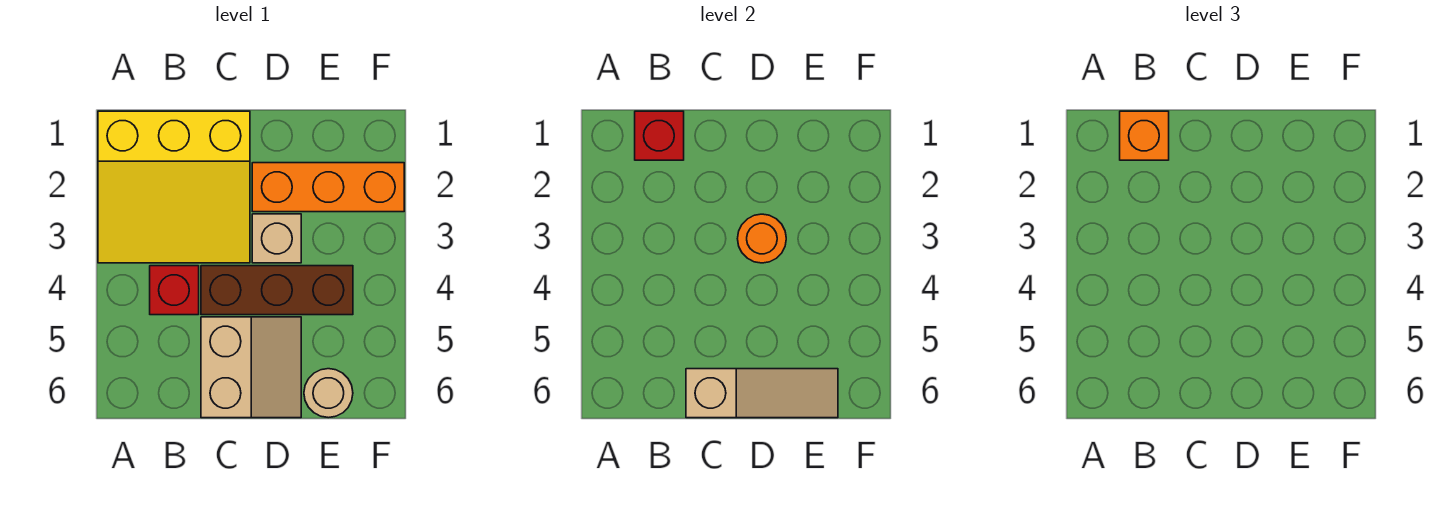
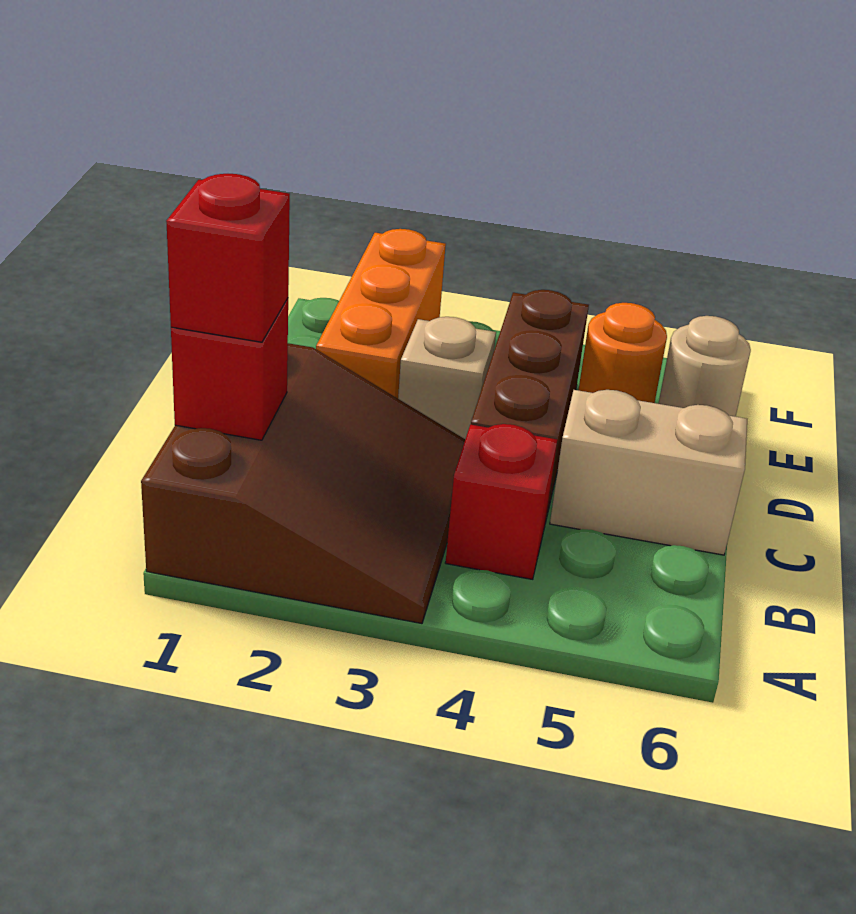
yellow slope A1:C3 level 1 top 1 -> brown slope A1:C3 level 1 top 1
orange brick B1 level 3 -> red brick B1 level 3
tan slope C6:E6 level 2 top C -> none
orange round brick D3 level 2 -> orange round brick E5 level 1

